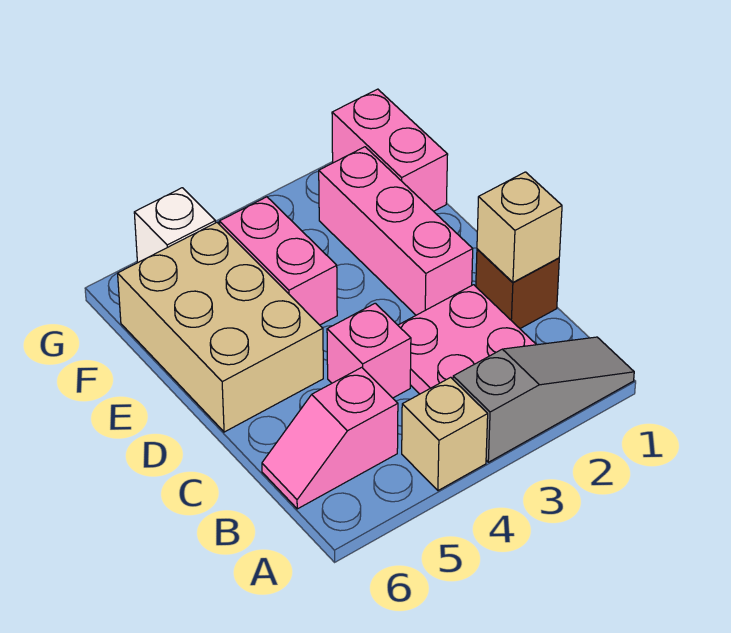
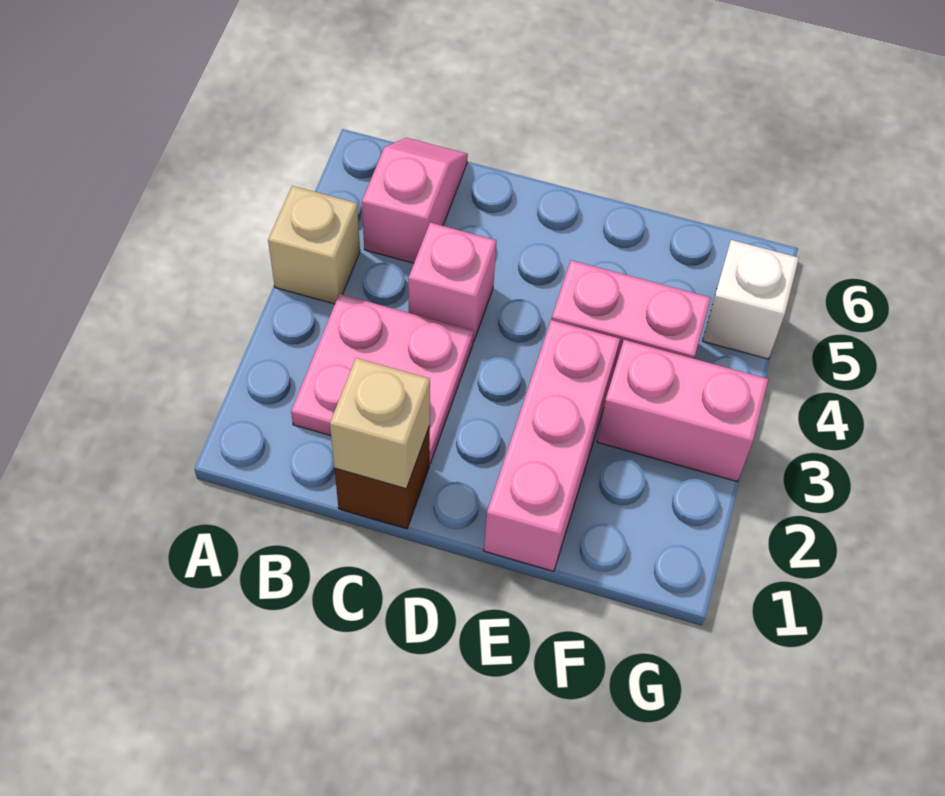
grey slope A1:A3 level 1 top 3 -> none
pink brick D2:F2 level 1 -> pink brick E1:E3 level 1
tan brick D5:F6 level 1 -> none
pink brick F1:G1 level 1 -> pink brick F3:G3 level 1

